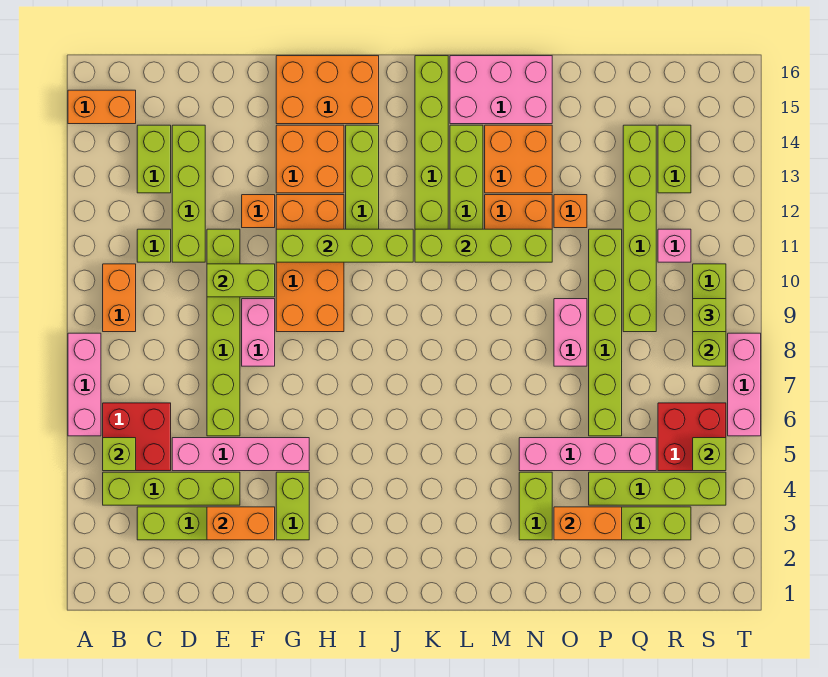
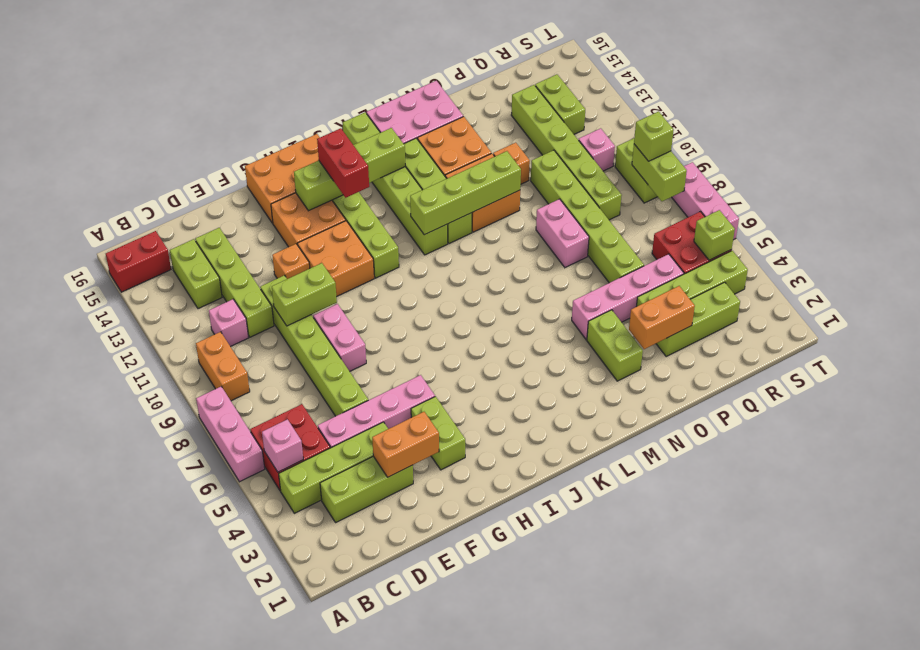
orange brick A15:B15 level 1 -> red brick A15:B15 level 1
lime brick B5 level 2 -> pink brick B5 level 2
lime brick C11 level 1 -> pink brick C11 level 1
orange brick G9:H12 level 1 -> orange brick G11:H12 level 1
lime brick G11:J11 level 2 -> lime brick H14:K14 level 2
none -> red brick I13:I14 level 3

